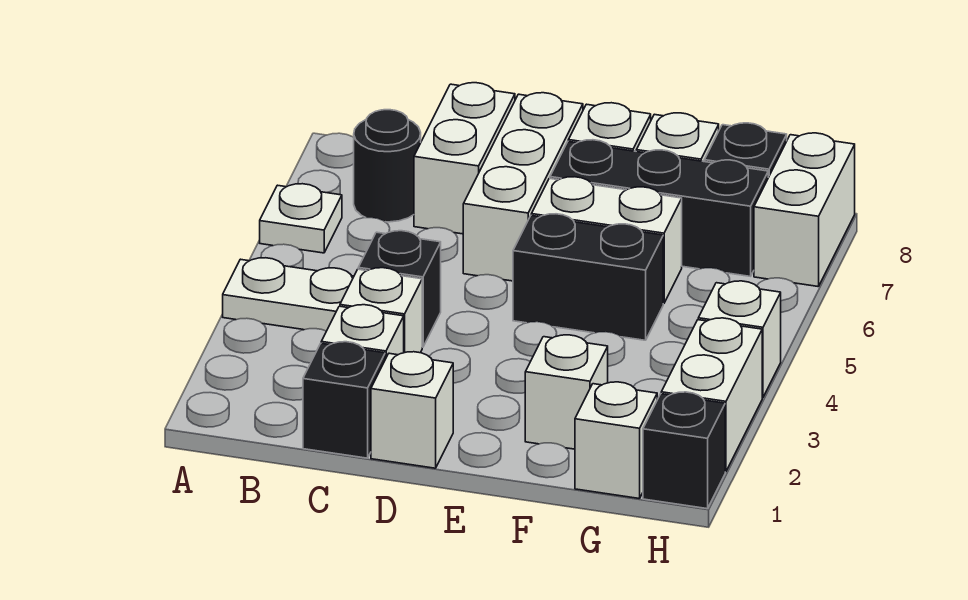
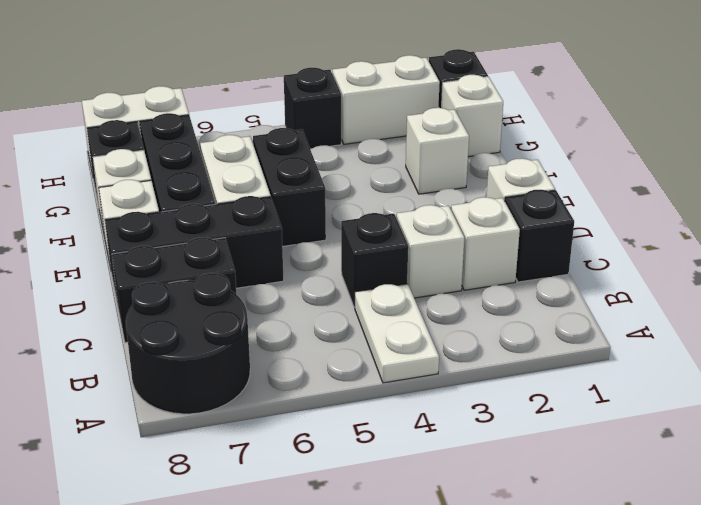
white plate A6 level 1 -> none
black round brick B7 level 1 -> black round brick A7:B8 level 1
white brick C7:C8 level 1 -> black brick C7:C8 level 1
white brick D6:D8 level 1 -> black brick D6:D8 level 1
white brick H4 level 1 -> black brick H4 level 1

